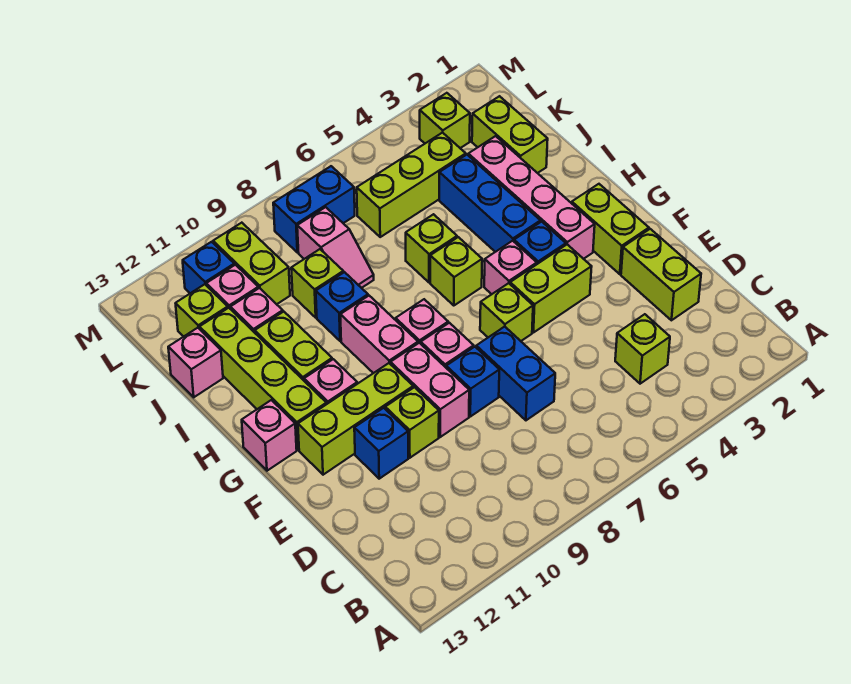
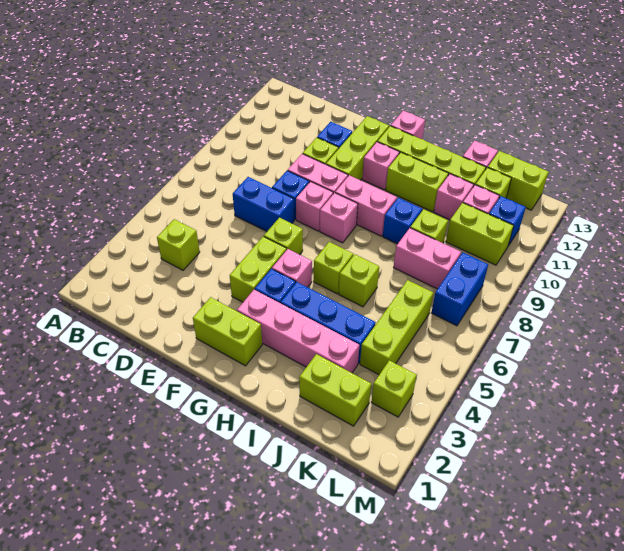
lime brick D2:E2 level 1 -> lime brick K13:L13 level 1
pink slope J8:K8 level 1 top K -> pink brick J8:K8 level 1

